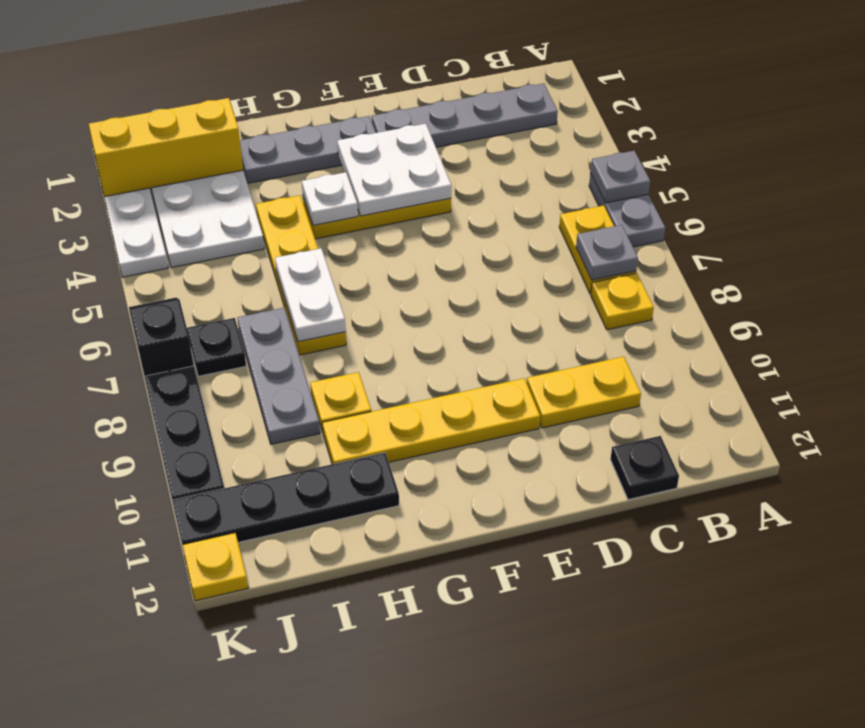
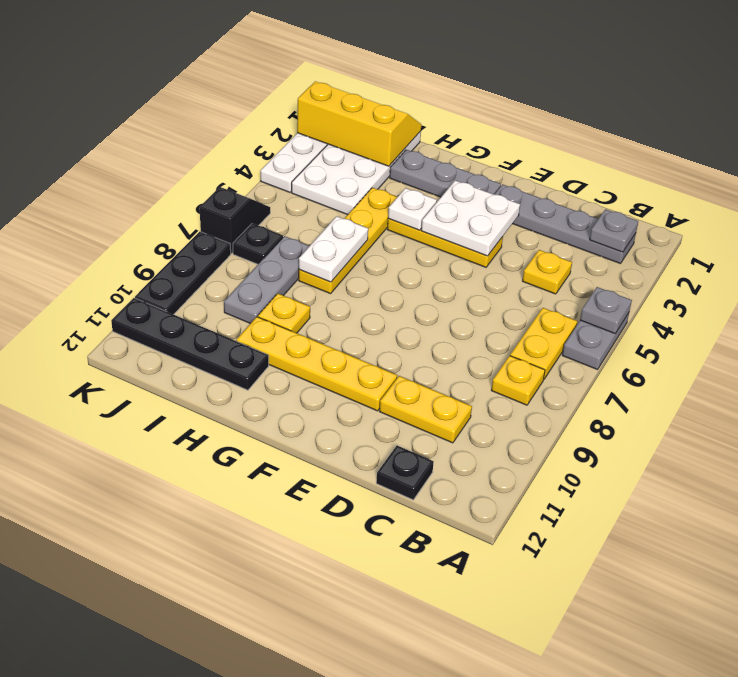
grey plate B7 level 2 -> grey plate B2 level 2
yellow plate K12 level 1 -> yellow plate C4 level 1

